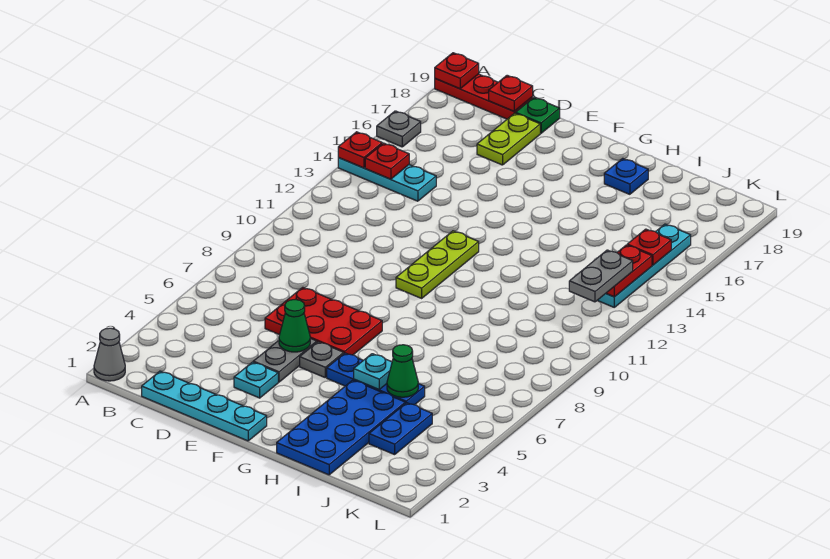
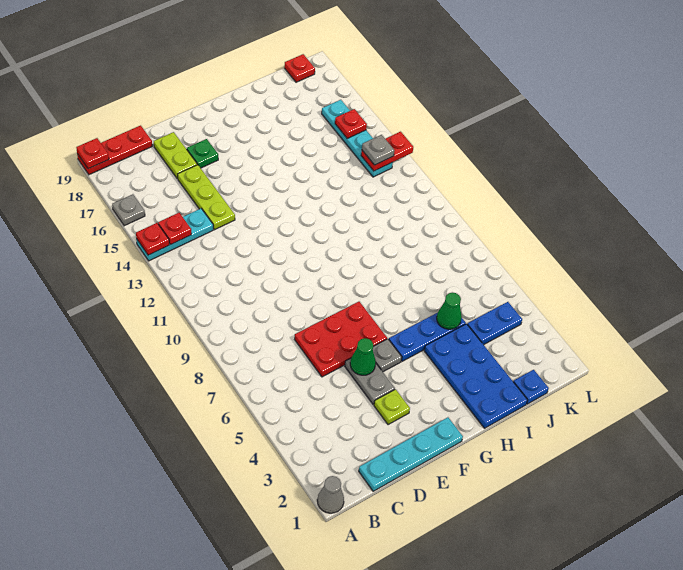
red plate C19 level 2 -> red plate K19 level 1
green plate D19 level 1 -> green plate E17 level 1
cyan plate E3 level 1 -> lime plate E3 level 1
lime plate F10:F12 level 1 -> lime plate D14:D16 level 1
cyan plate H5 level 2 -> none
blue plate H18 level 1 -> blue plate J1 level 1
blue plate J3:J4 level 1 -> blue plate J4:K4 level 1
grey plate K12:K13 level 3 -> grey plate K13 level 3
red plate K13:K14 level 2 -> red plate K13:L13 level 2

